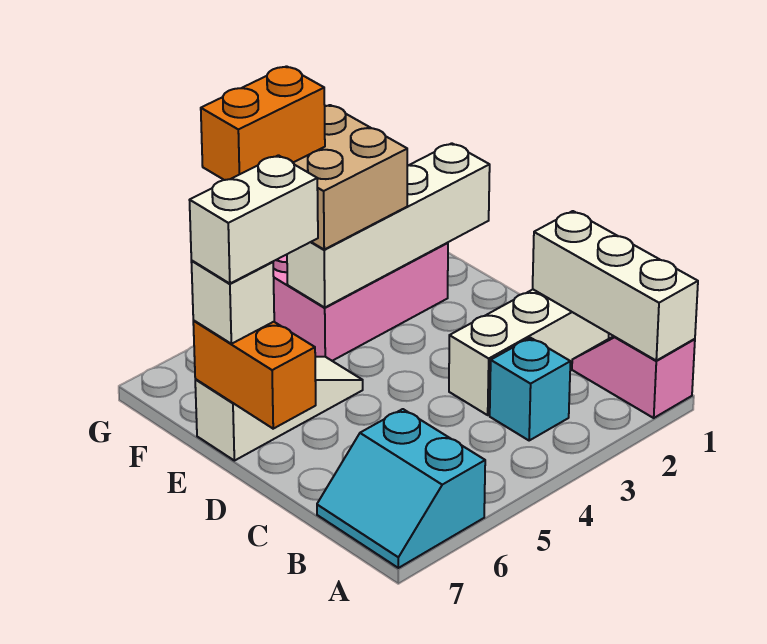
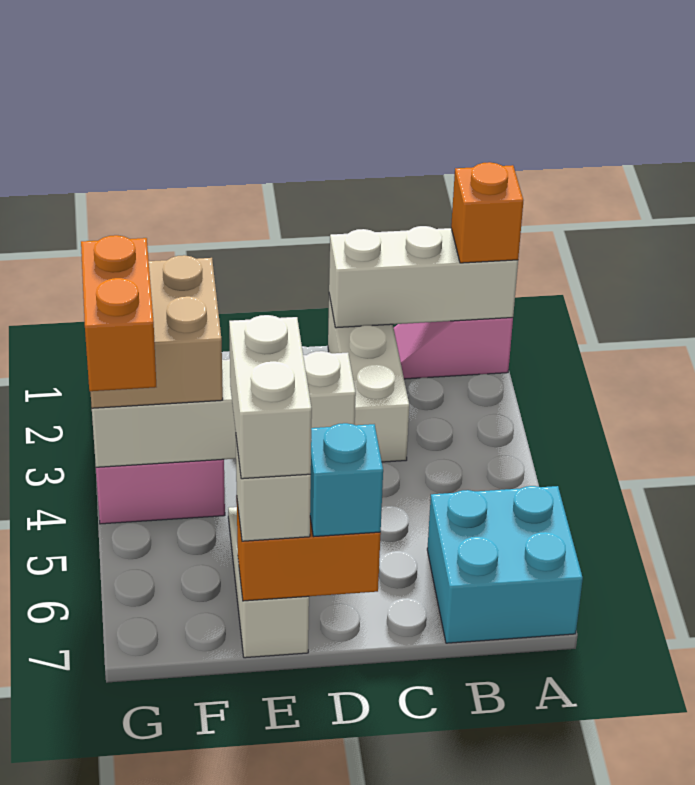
none -> orange brick A1 level 3
cyan slope A6:B7 level 1 top 6 -> cyan brick A6:B7 level 1
cyan brick B3 level 1 -> cyan brick D7 level 3
white brick F1:F4 level 2 -> white brick D4:G4 level 2

